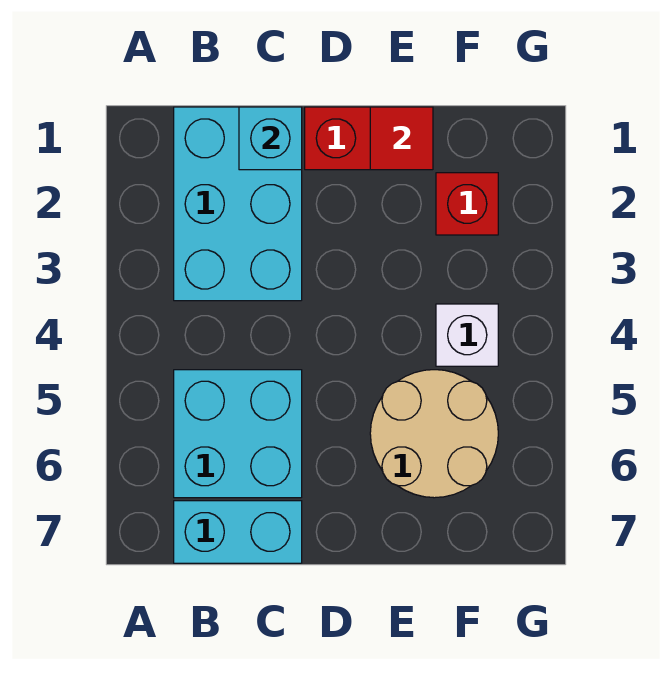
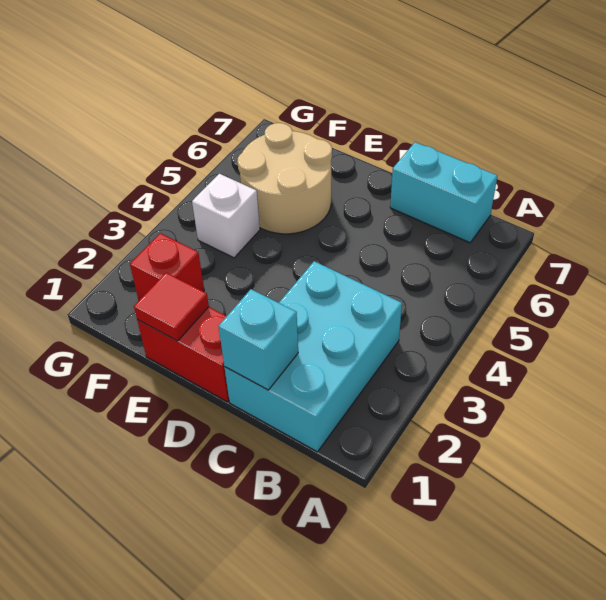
cyan brick B5:C6 level 1 -> none

